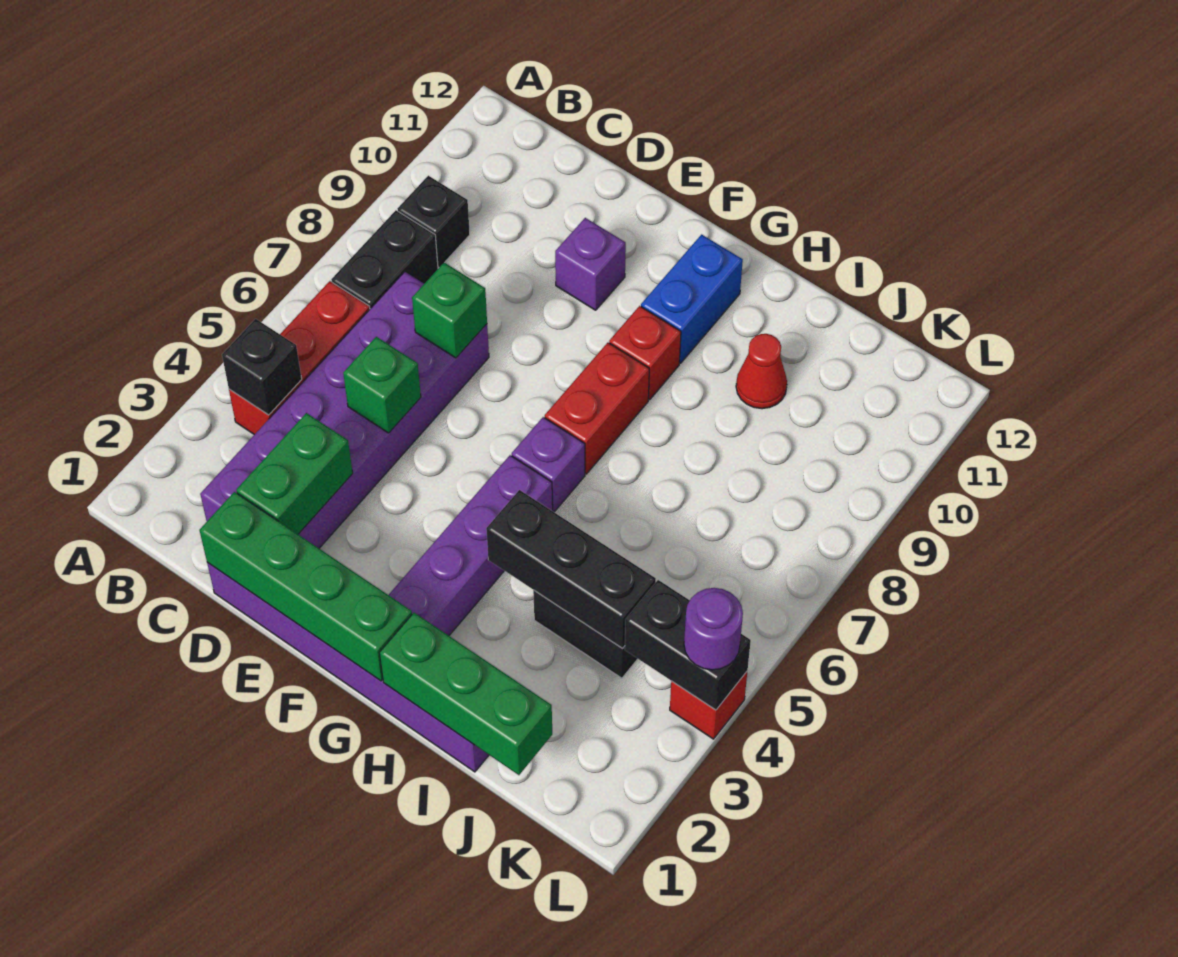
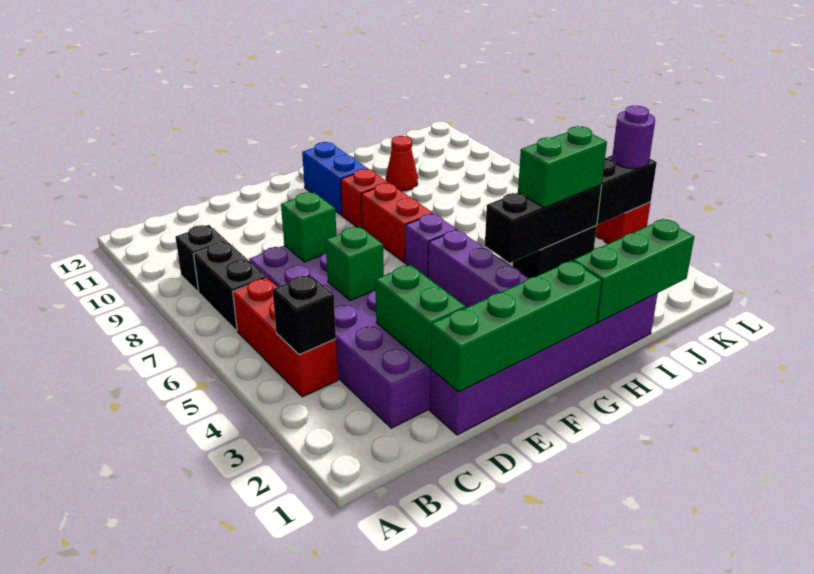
purple brick E10 level 1 -> none
none -> green brick I4:J4 level 3

